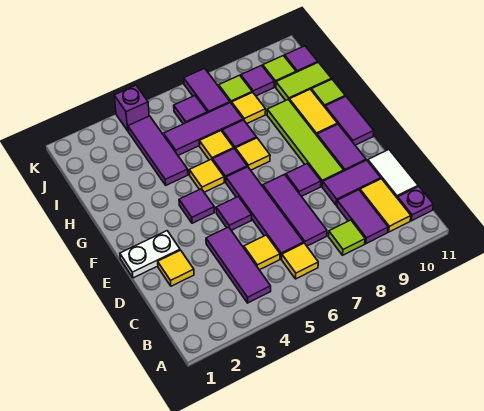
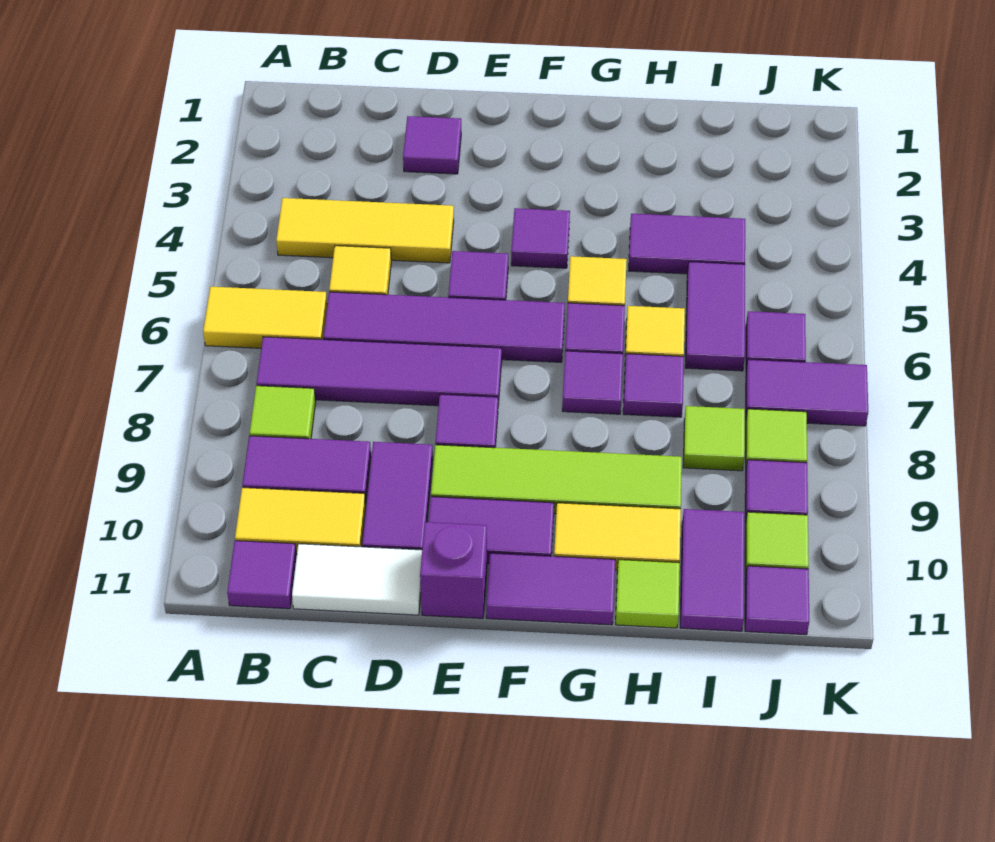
purple tile B4:D4 level 1 -> yellow tile B4:D4 level 1
yellow tile B6 level 1 -> yellow tile A6:B6 level 1
purple plate B11 level 1 -> purple tile B11 level 1
purple tile C7:E7 level 1 -> purple tile B7:E7 level 1
yellow tile D2 level 1 -> purple tile D2 level 1
white plate E1:E2 level 1 -> none
yellow tile G7 level 1 -> purple tile G7 level 1
purple tile H4:J4 level 1 -> purple tile H4:I4 level 1
purple tile I5:I7 level 1 -> purple tile I5:I6 level 1
yellow tile I8 level 1 -> lime tile I8 level 1
lime tile I10:I11 level 1 -> purple tile I10:I11 level 1
purple brick K4 level 1 -> purple brick E11 level 1

